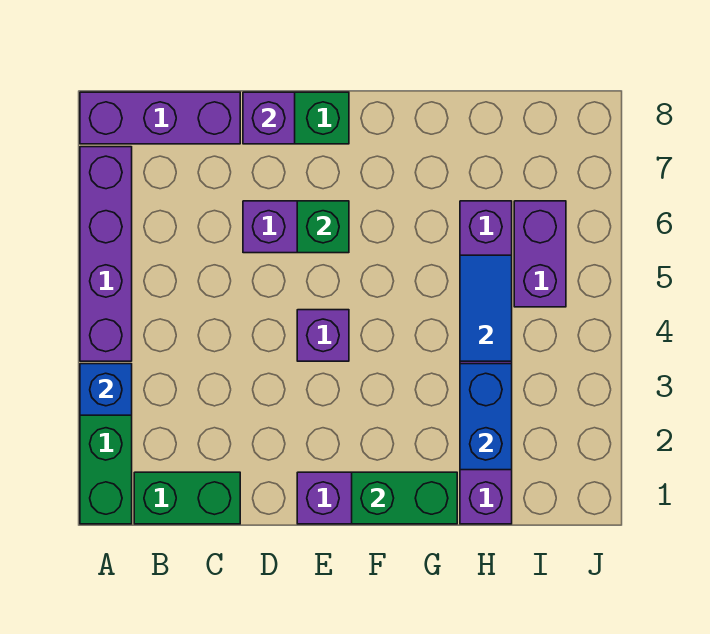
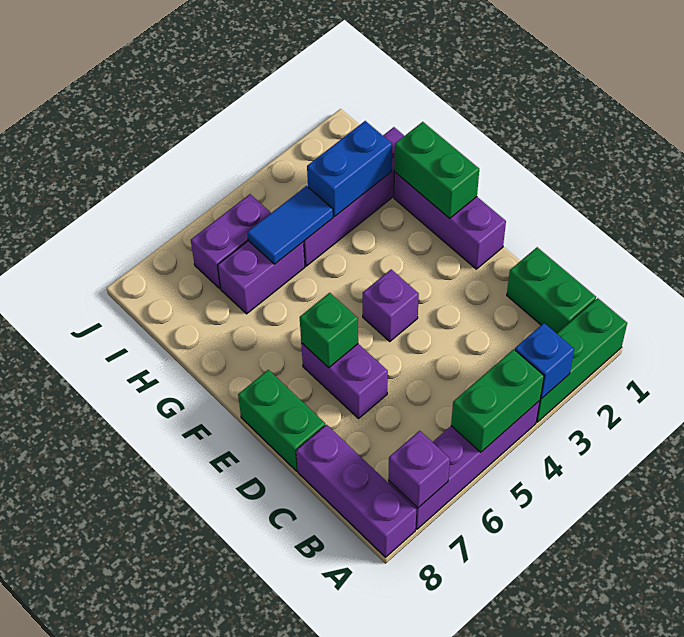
none -> green brick A4:A5 level 2
purple brick D8 level 2 -> purple brick A7 level 2

